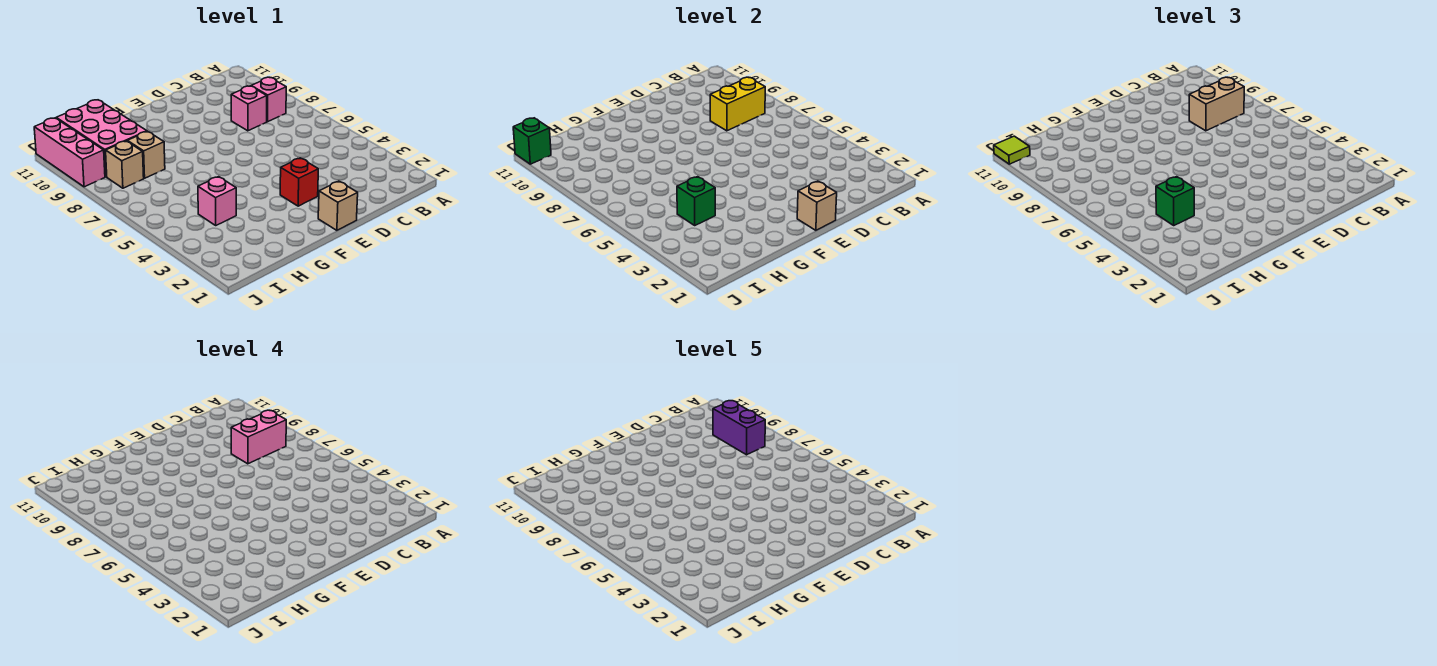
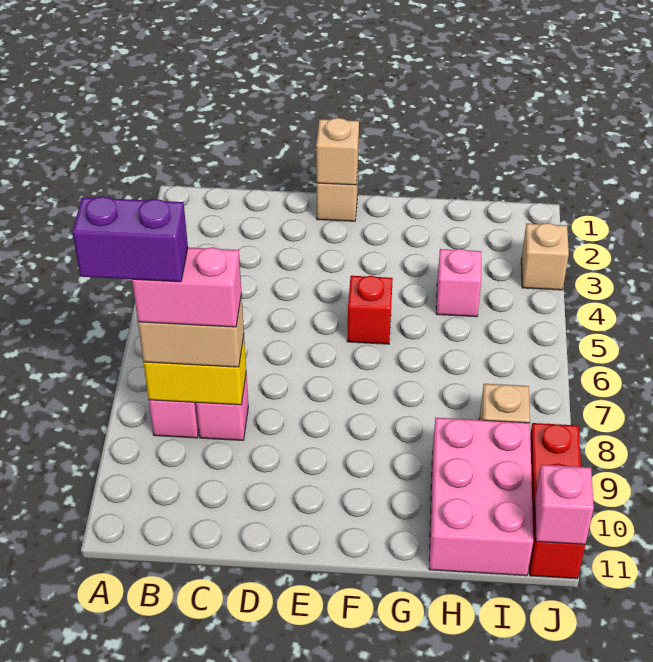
purple brick B8:B9 level 5 -> purple brick A8:B8 level 5
red brick E3 level 1 -> red brick F5 level 1
green brick H4 level 2 -> none
green brick H4 level 3 -> none
tan brick H8 level 1 -> tan brick J3 level 1
pink brick J9:J11 level 1 -> red brick J9:J11 level 1
green brick J11 level 2 -> pink brick J11 level 2
lime tile J11 level 3 -> none

